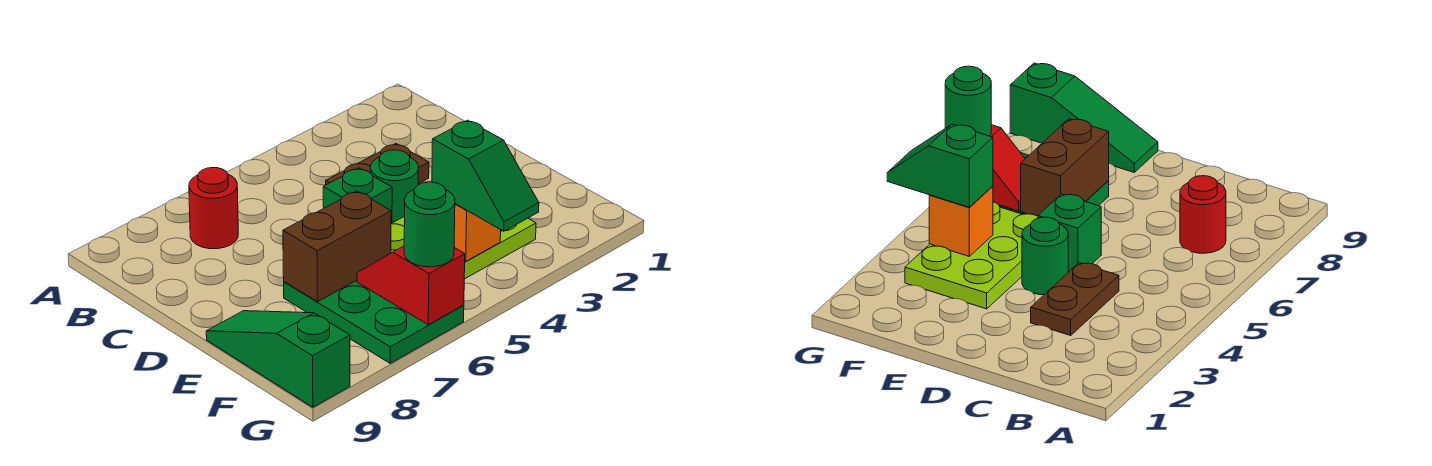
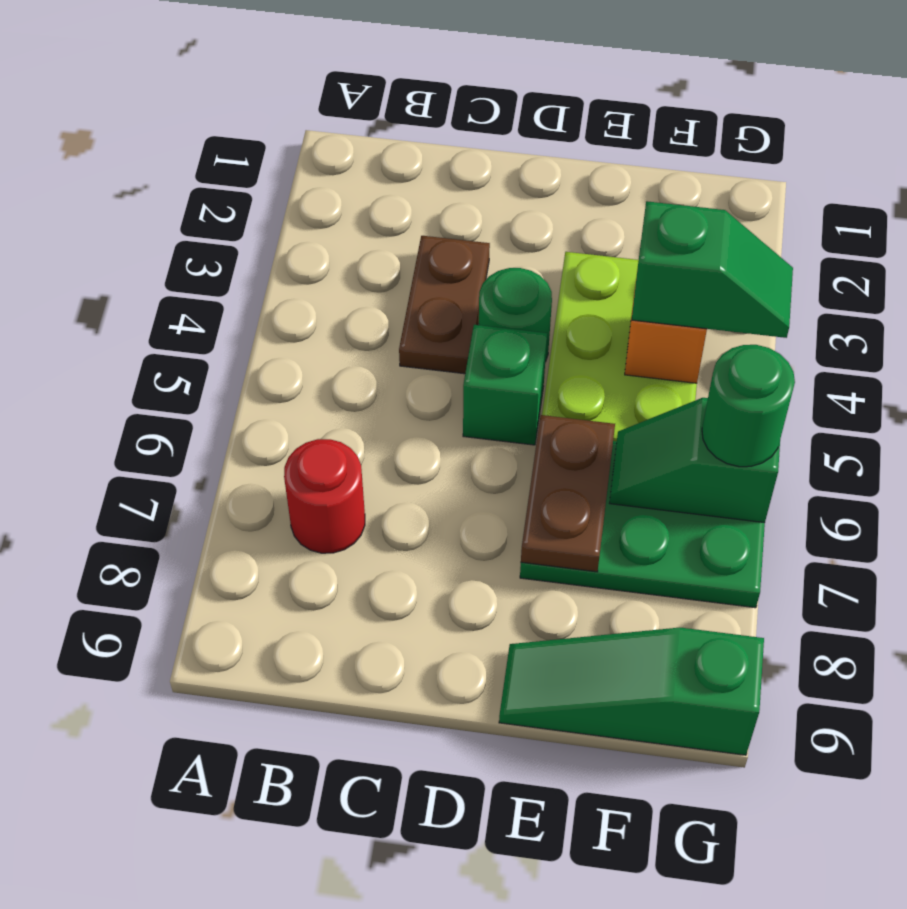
brown brick E6:E7 level 2 -> brown plate E6:E7 level 2
red slope F6:G6 level 2 top G -> green slope F6:G6 level 2 top G

